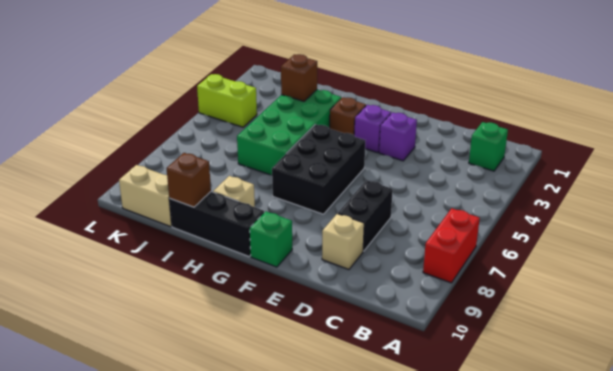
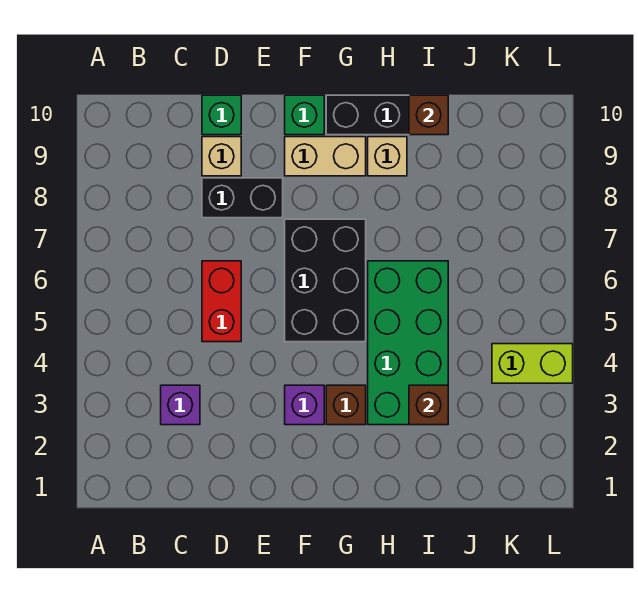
red brick A7:A8 level 1 -> red brick D5:D6 level 1
green brick B2 level 1 -> green brick D10 level 1
black brick D7:D8 level 1 -> black brick D8:E8 level 1
purple brick E3 level 1 -> purple brick C3 level 1
tan brick J10:K10 level 1 -> tan brick F9:G9 level 1

